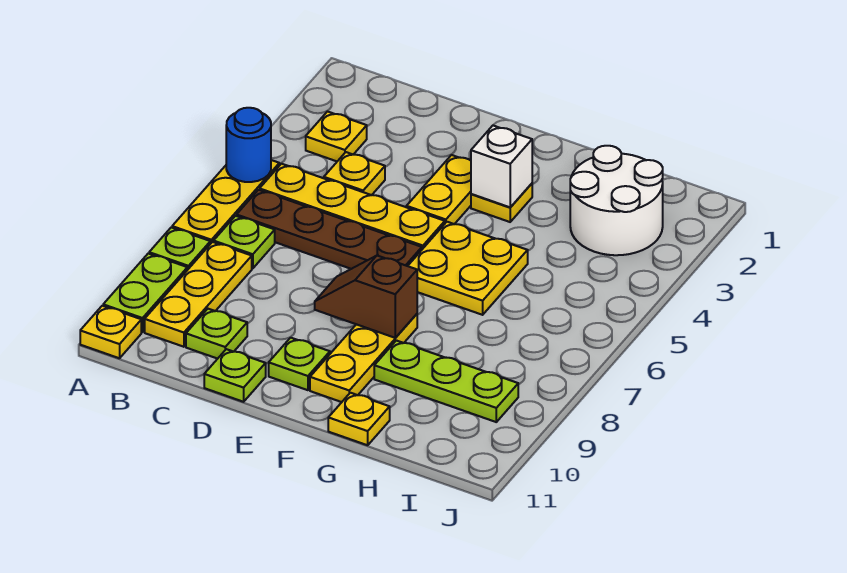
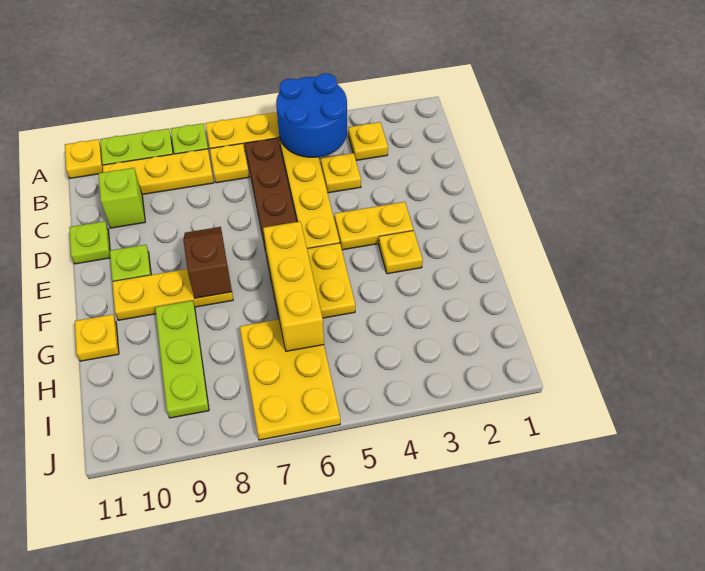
blue round brick A5 level 2 -> blue round brick A4:B5 level 2
lime plate B7 level 1 -> yellow plate B7 level 1
lime plate C10 level 1 -> lime brick C10 level 1
white brick F3 level 2 -> none
none -> yellow brick F6:H6 level 2
white round brick H2:I3 level 1 -> none
none -> yellow plate H6:J7 level 1

